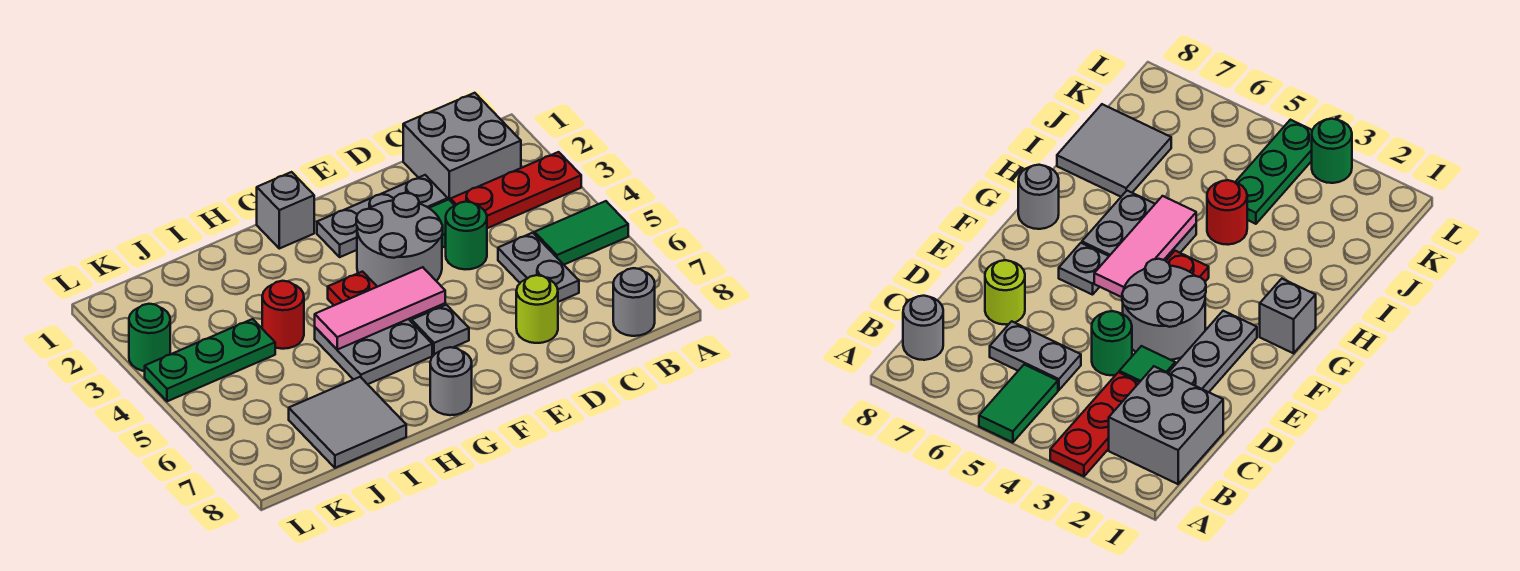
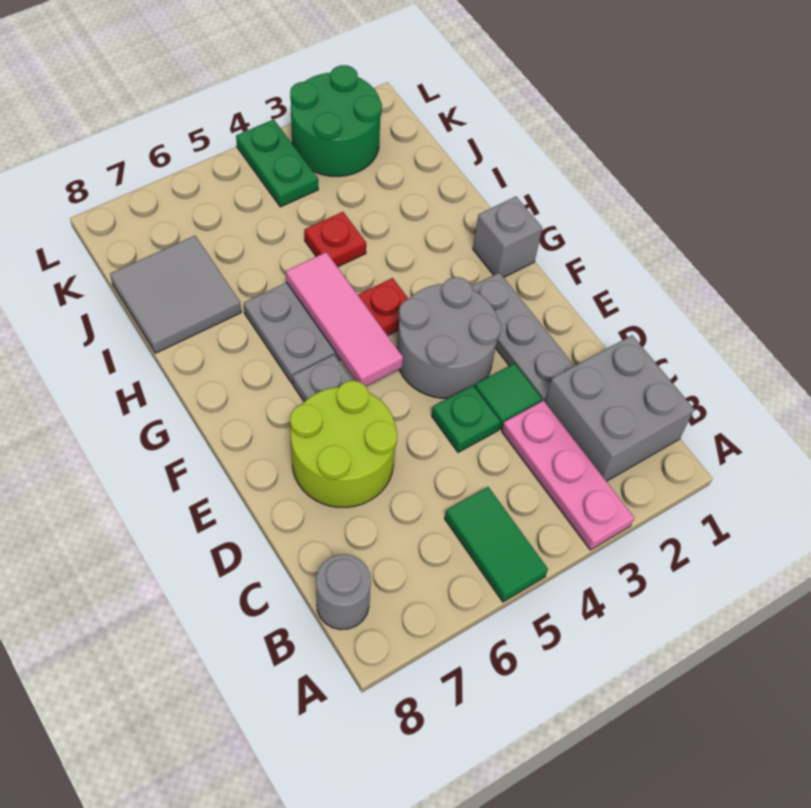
red plate A3:C3 level 1 -> pink plate A3:C3 level 1
grey plate C5:C6 level 1 -> none
green round brick D4 level 1 -> green plate D4 level 1
lime round brick D7 level 1 -> lime round brick D6:E7 level 1
grey round brick G8 level 1 -> none
red round brick I4 level 1 -> red plate I4 level 1
green plate J4:L4 level 1 -> green plate K4:L4 level 1
green round brick L3 level 1 -> green round brick K2:L3 level 1

